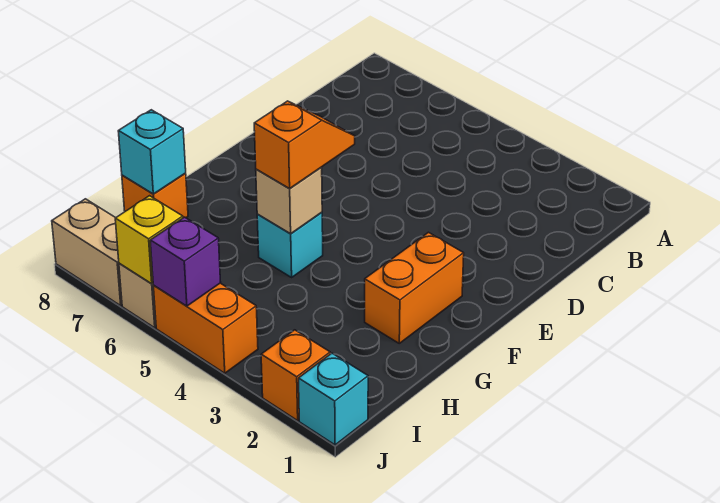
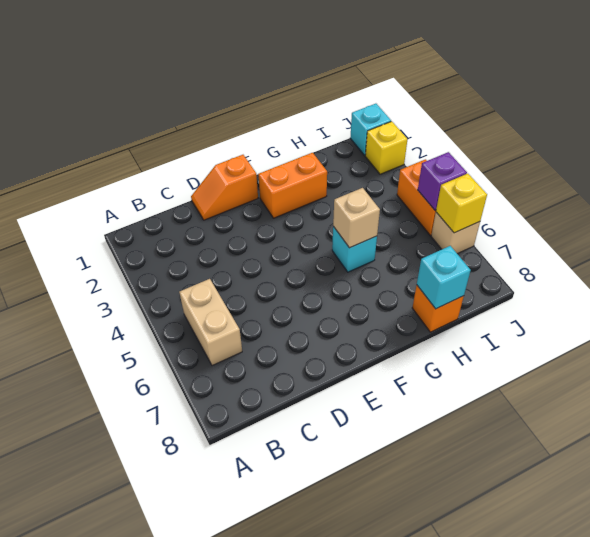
orange slope F5:G5 level 3 top G -> orange slope D1:E1 level 1 top E
orange brick J2 level 1 -> yellow brick J2 level 1
tan brick J7:J8 level 1 -> tan brick B5:B6 level 1

